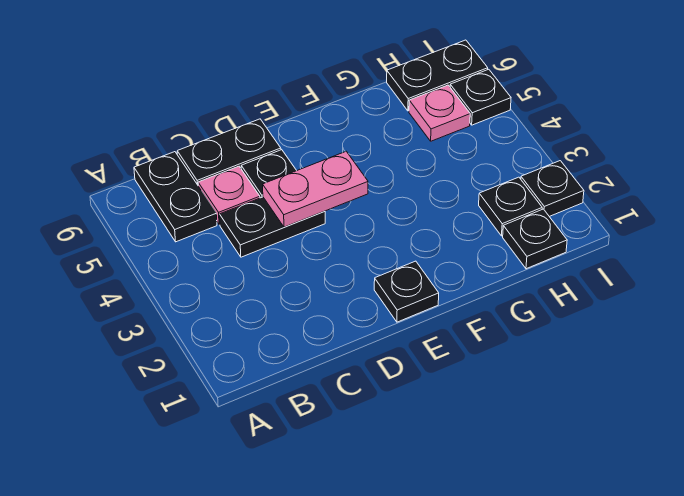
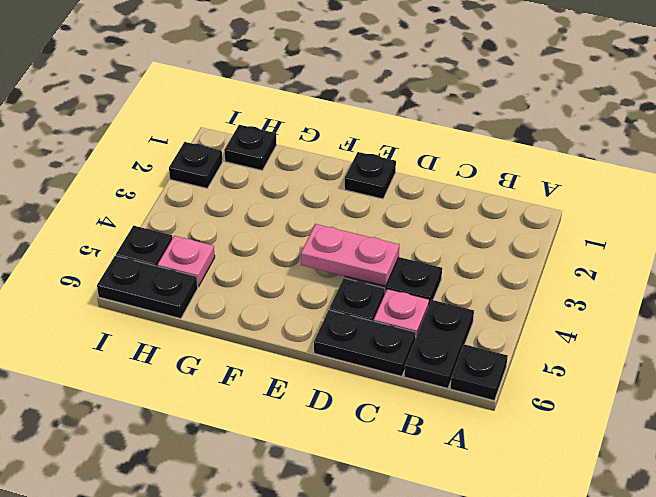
black plate H2 level 1 -> black plate A6 level 1

